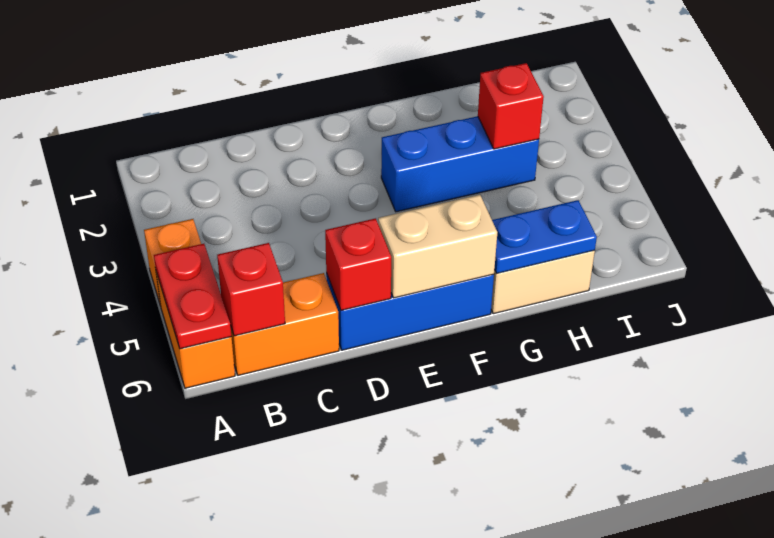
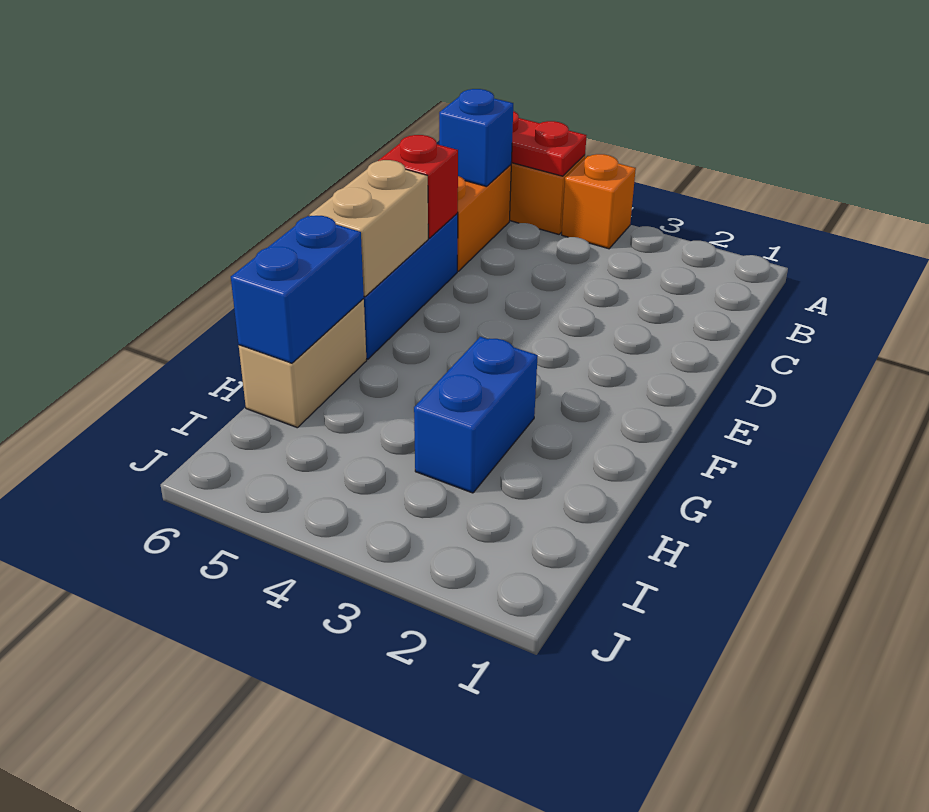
red brick B6 level 2 -> blue brick B6 level 2
blue brick F3:H3 level 1 -> blue brick G3:H3 level 1
blue plate G6:H6 level 2 -> blue brick G6:H6 level 2
red brick H3 level 2 -> none

